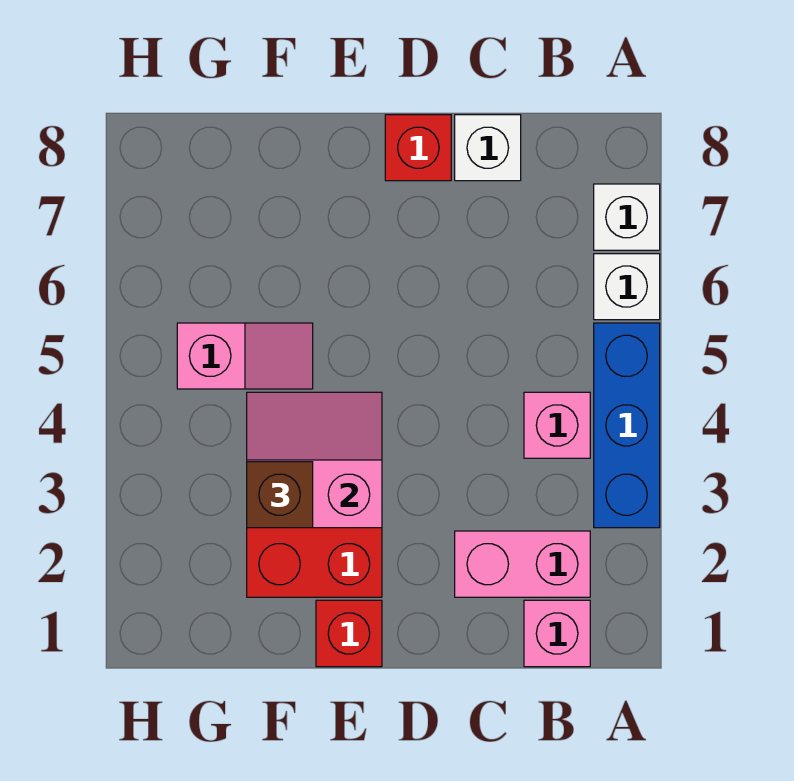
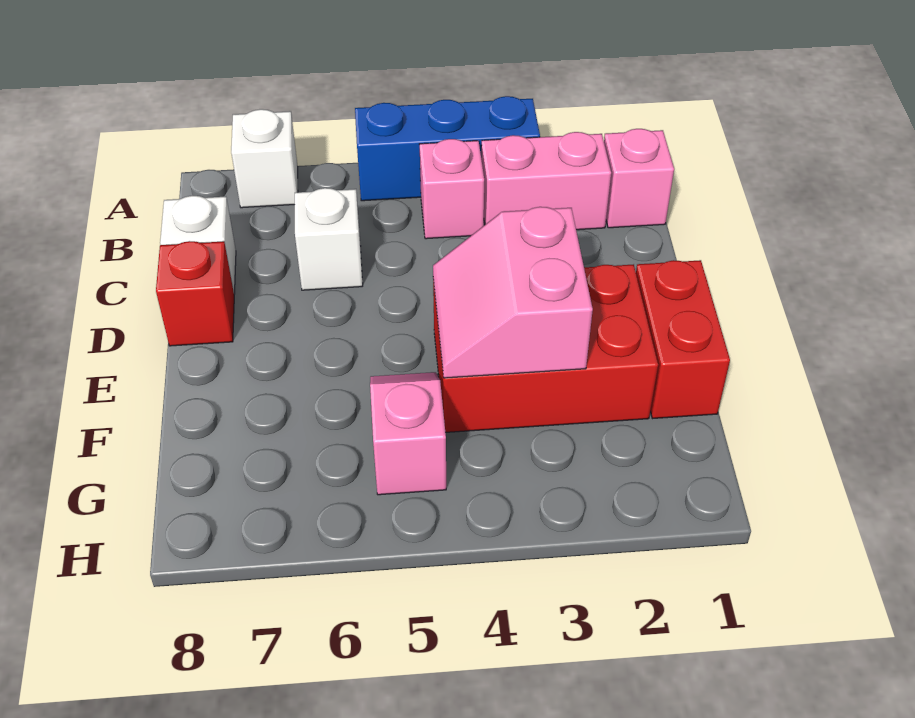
white brick A6 level 1 -> white brick C6 level 1
pink brick B2:C2 level 1 -> pink brick B2:B3 level 1
red brick E1 level 1 -> red brick E1:F1 level 1
brown brick F3 level 3 -> none

